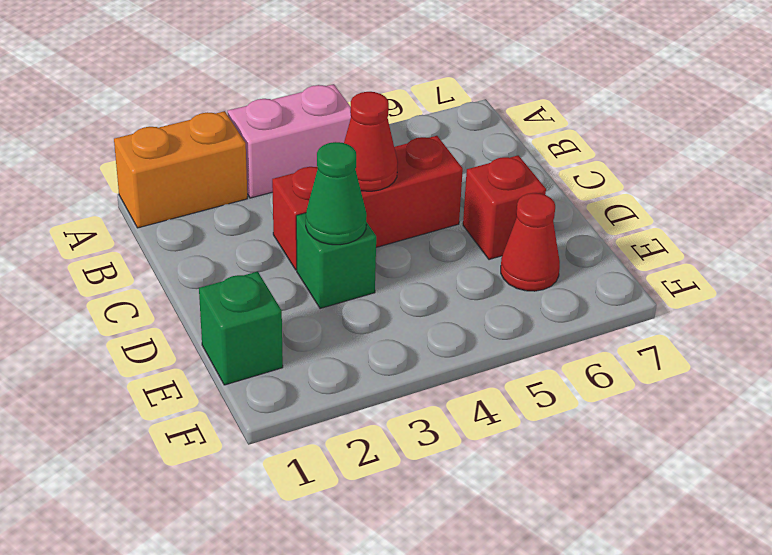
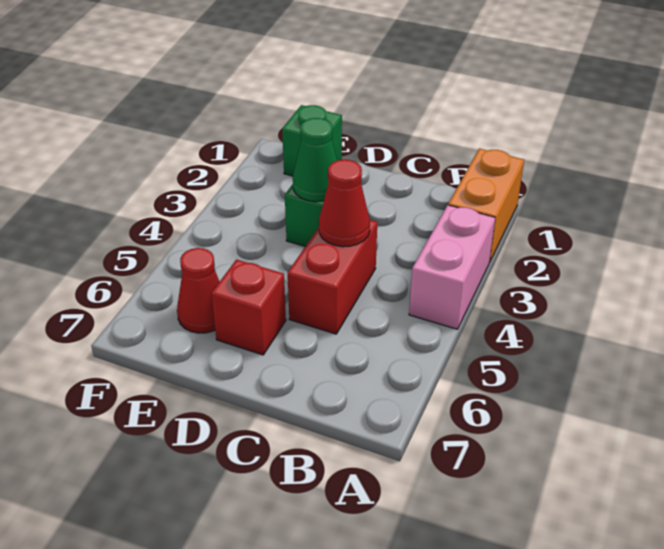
red brick C3:C5 level 1 -> red brick C4:C5 level 1

